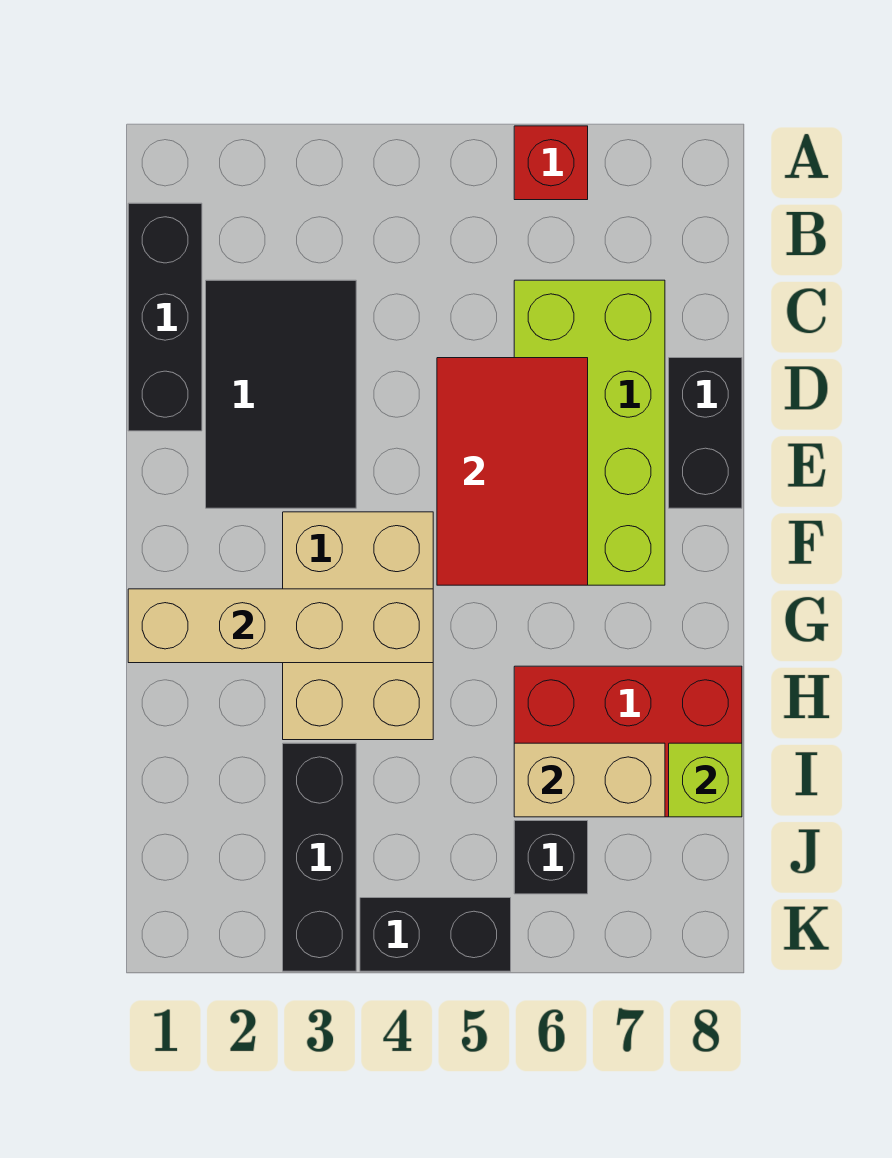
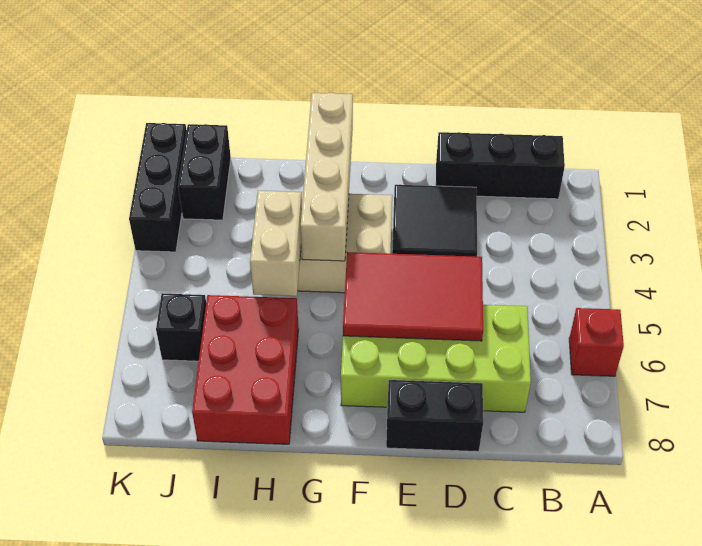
black tile C2:E3 level 1 -> black tile D2:E3 level 1
black brick I3:K3 level 1 -> black brick K1:K3 level 1
tan brick I6:I7 level 2 -> tan brick H4:H5 level 2
lime brick I8 level 2 -> none
black brick K4:K5 level 1 -> black brick J1:J2 level 1

